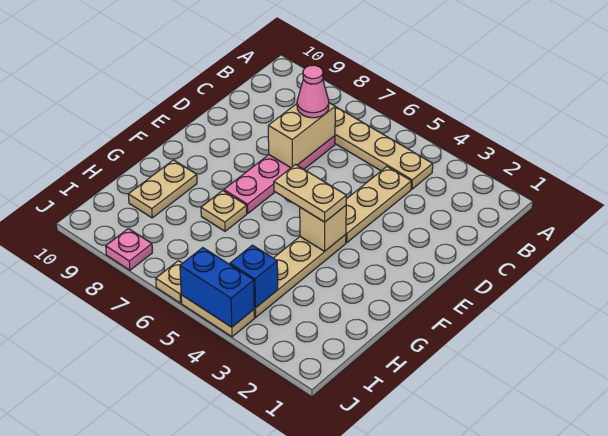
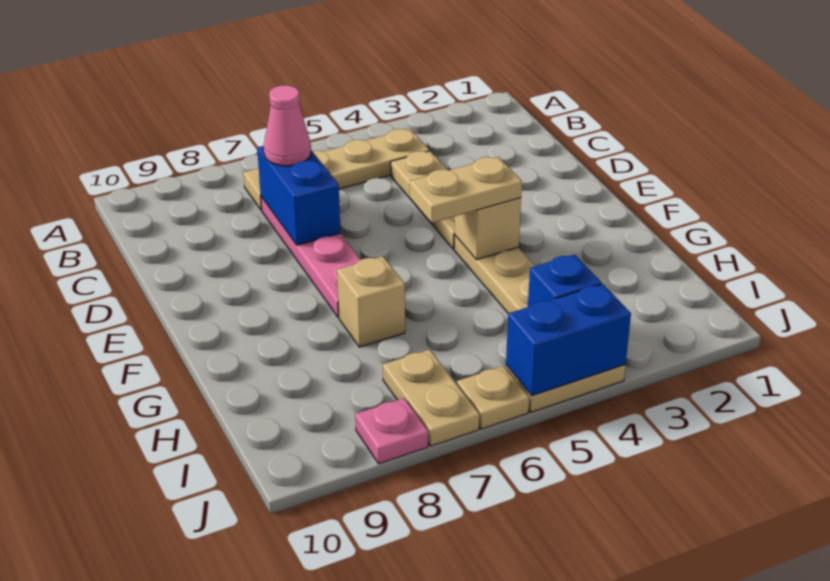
tan brick C7:D7 level 2 -> blue brick C7:D7 level 2
tan plate G7 level 1 -> tan brick G7 level 1
tan plate G9:H9 level 1 -> tan plate I7:J7 level 1

